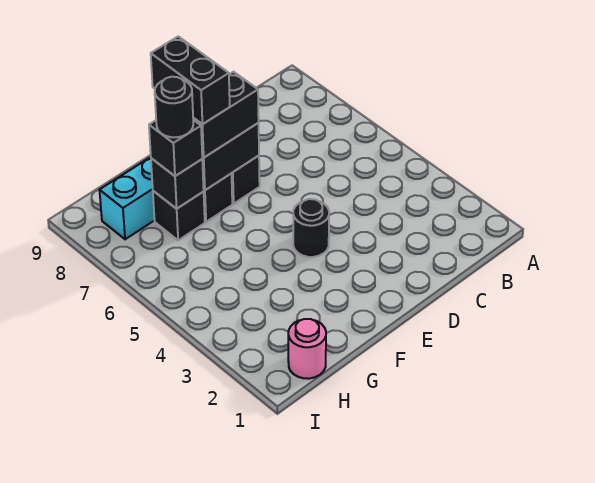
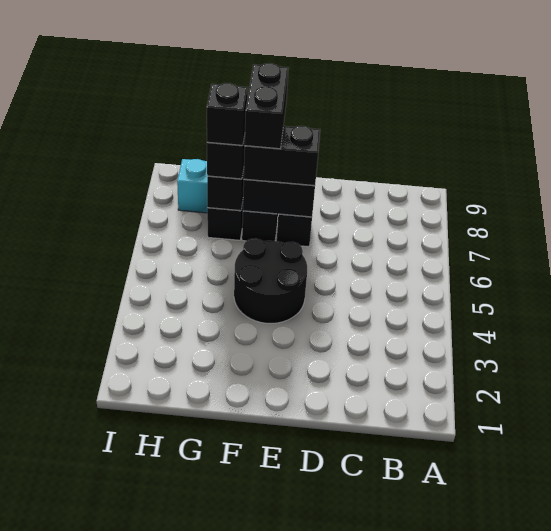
black round brick E4 level 1 -> black round brick E4:F5 level 1
black round brick G7 level 4 -> black brick G7 level 4
pink round brick H1 level 1 -> none

